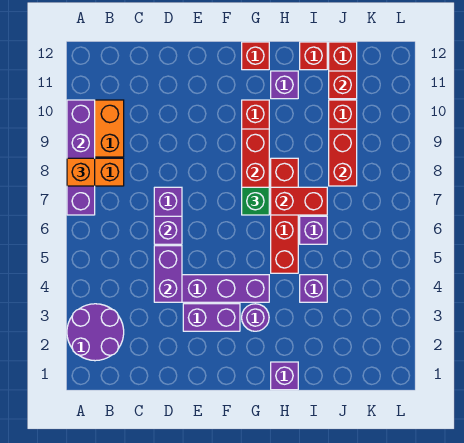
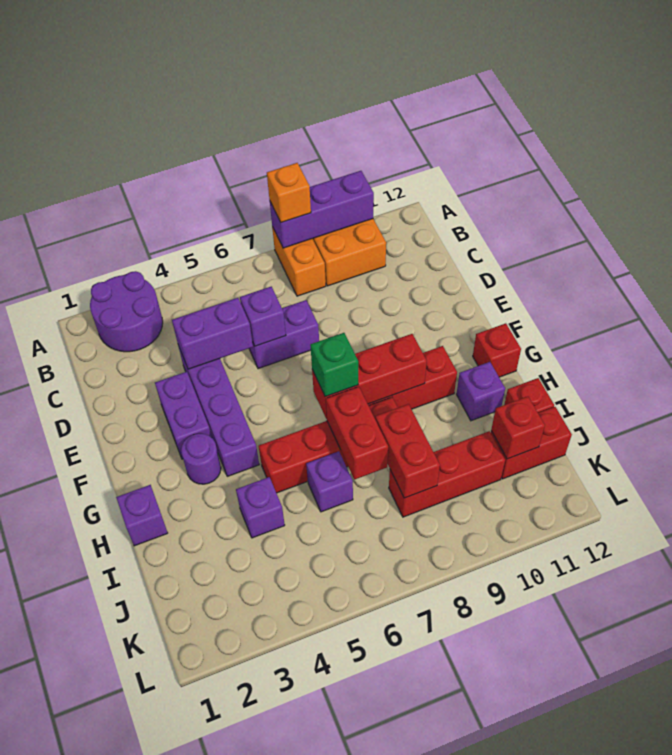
purple brick A7:A10 level 2 -> purple brick A8:A10 level 2
red brick J8:J9 level 2 -> red brick I8:J8 level 2

